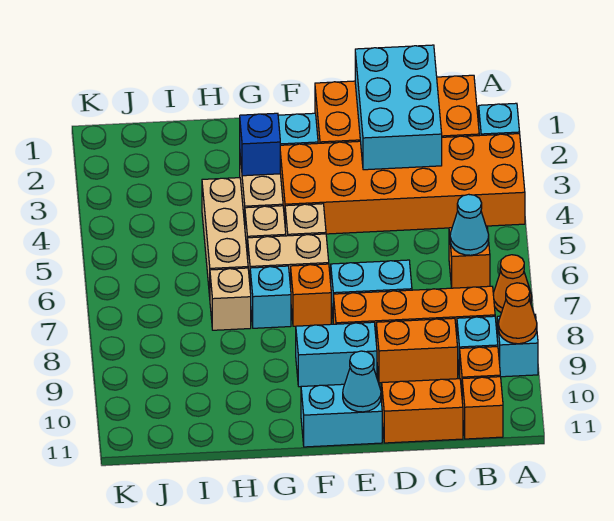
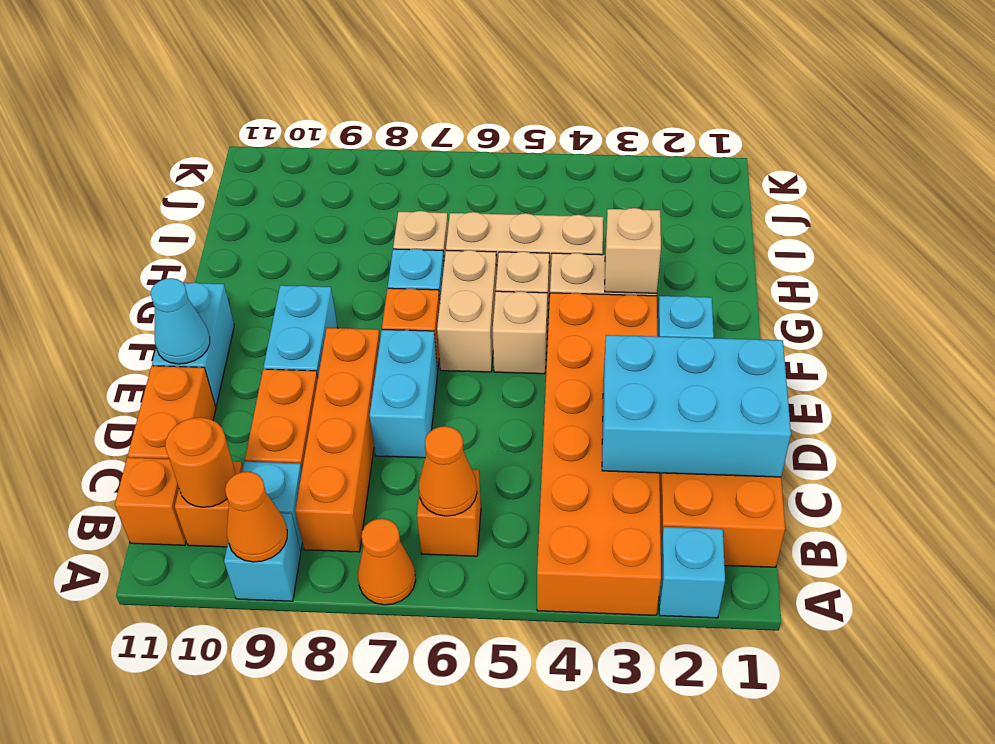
cyan cone B6 level 2 -> orange cone B6 level 2
none -> orange round brick B10 level 2
blue brick G3 level 2 -> tan brick G3 level 2

